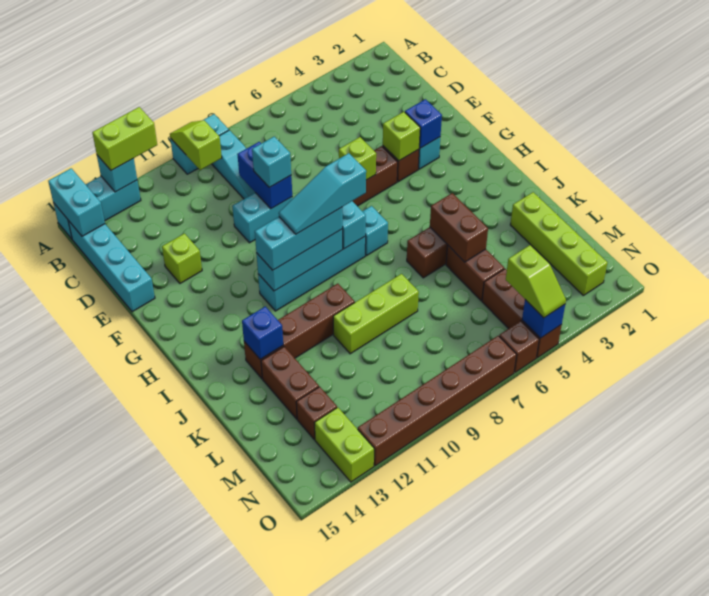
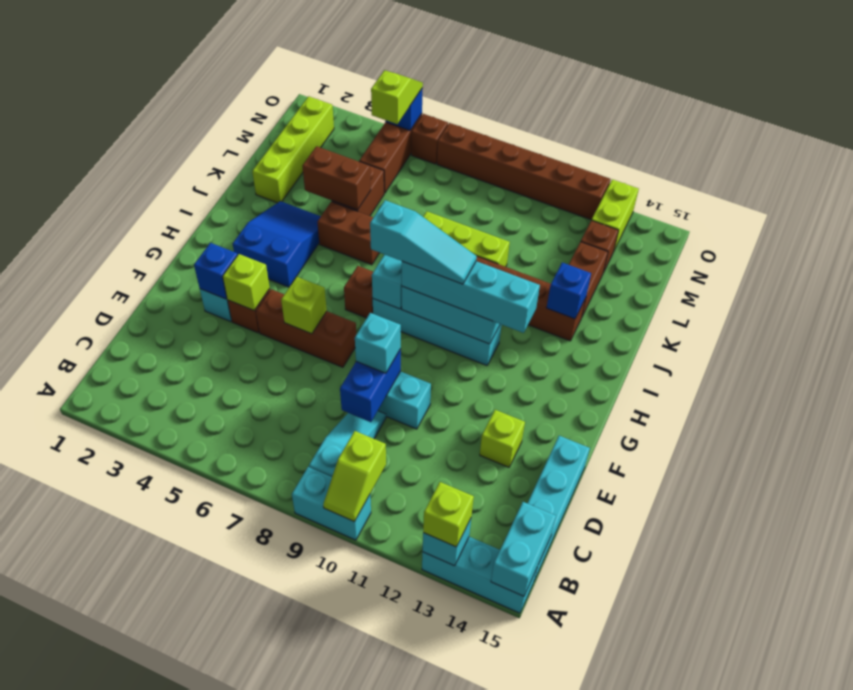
lime brick A12:A13 level 3 -> lime brick A13 level 3
none -> blue slope H3:J4 level 1 top H
cyan brick H7 level 1 -> brown brick H7 level 1
cyan brick H9:H11 level 3 -> cyan brick H9:H12 level 3
brown brick J5:K5 level 2 -> brown brick K4:K5 level 2

